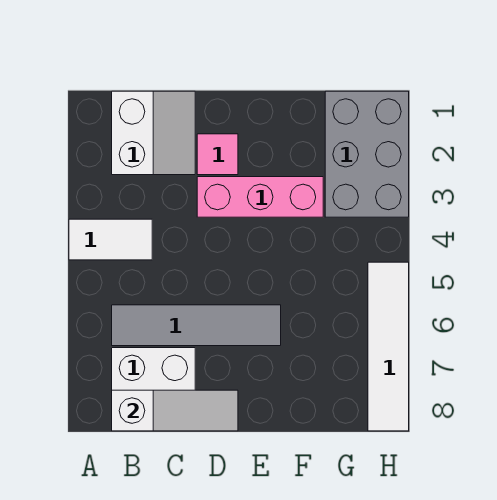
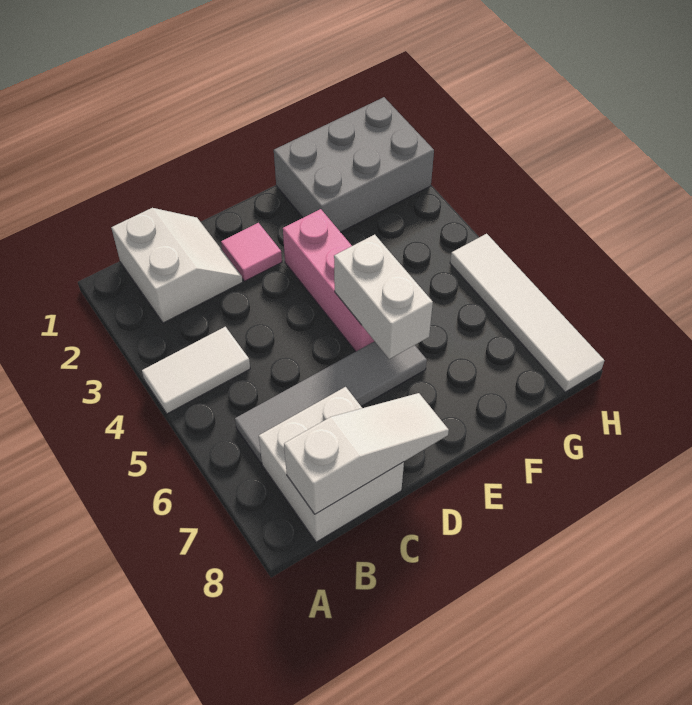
pink brick D3:F3 level 1 -> pink brick E3:E5 level 1
none -> white brick E5:E6 level 2
grey brick G1:H3 level 1 -> grey brick F1:H2 level 1

